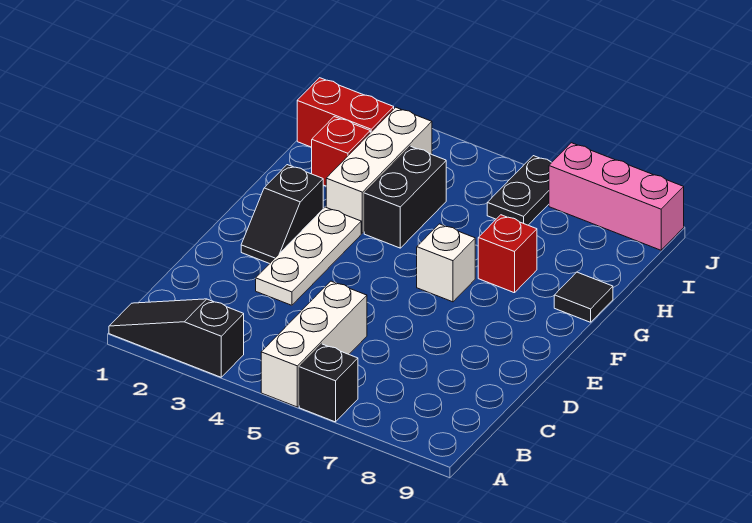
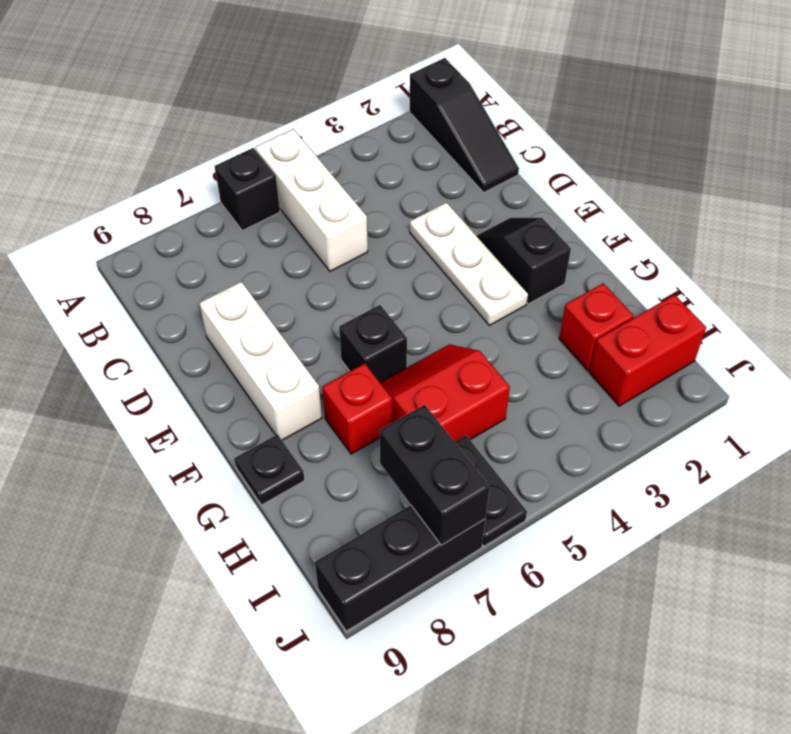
black slope A1:A3 level 1 top 3 -> black slope A1:C1 level 1 top A
white brick F6 level 1 -> black brick F6 level 1
white brick G3:I3 level 1 -> white brick D8:F8 level 1
black brick G4:H4 level 1 -> black brick I7:J7 level 2
none -> red slope G5:H6 level 1 top H
black tile G9 level 1 -> black plate G9 level 1
pink brick J7:J9 level 1 -> black brick J7:J9 level 1

